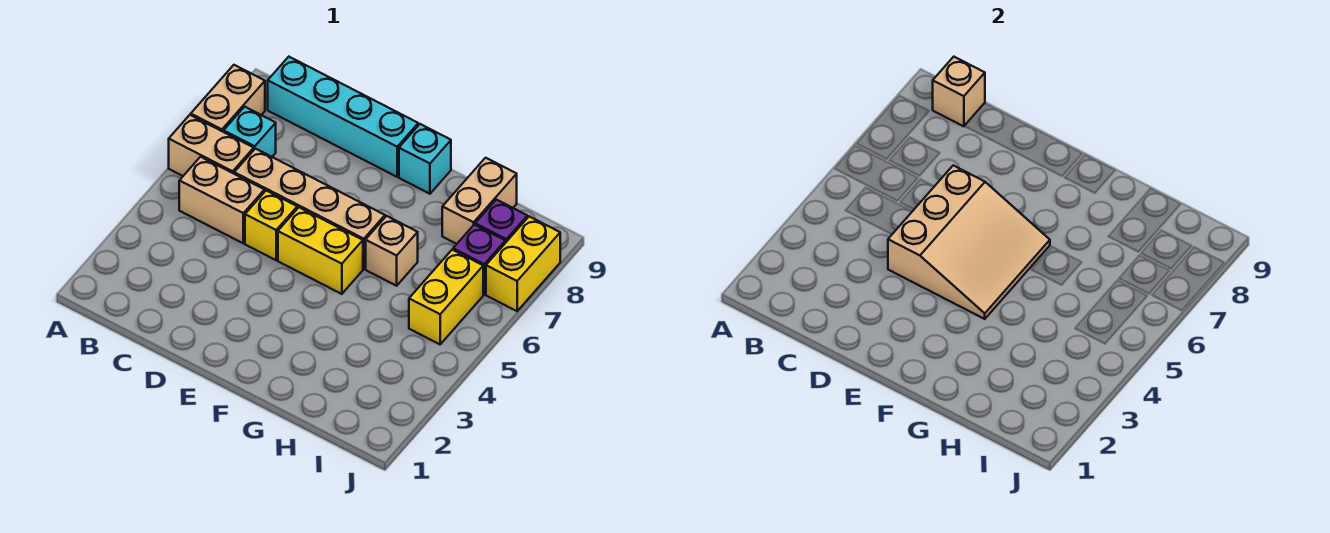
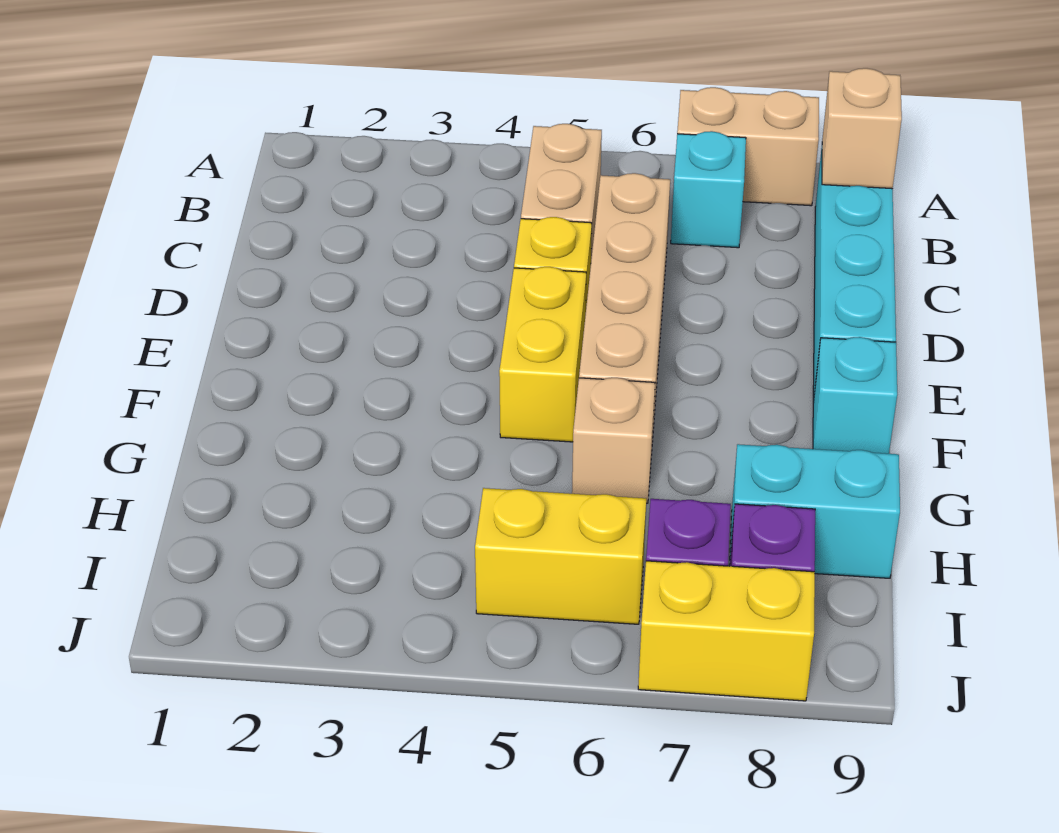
tan brick A6:B6 level 1 -> none
tan slope D4:F6 level 2 top D -> none
tan brick H8:H9 level 1 -> cyan brick H8:H9 level 1

